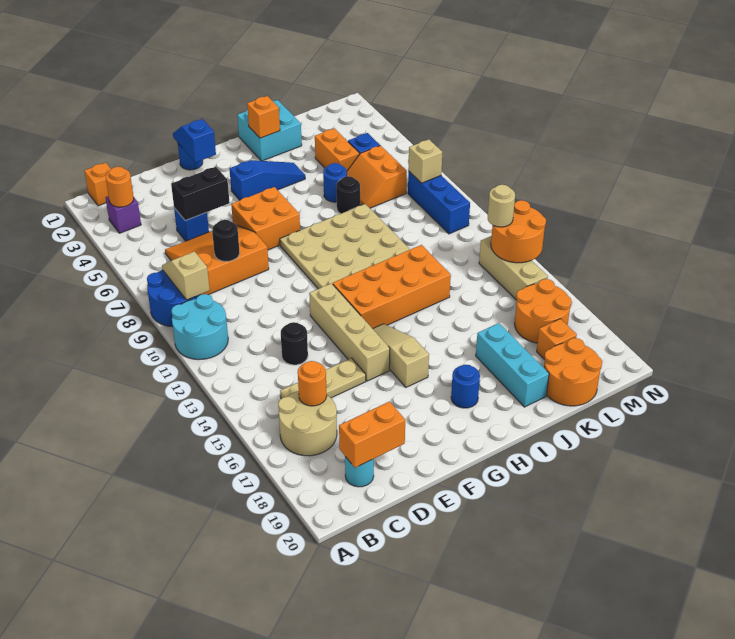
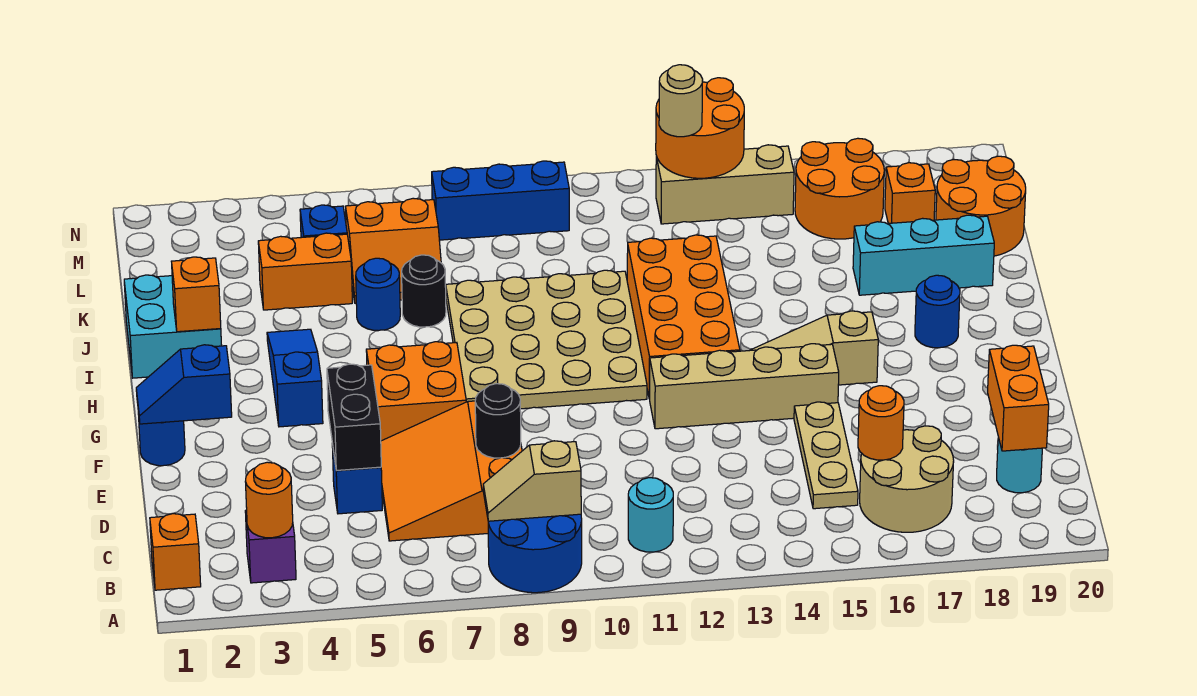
cyan round brick A10:B11 level 1 -> cyan round brick B11 level 1
black round brick D13 level 1 -> none
tan brick M8 level 2 -> none

